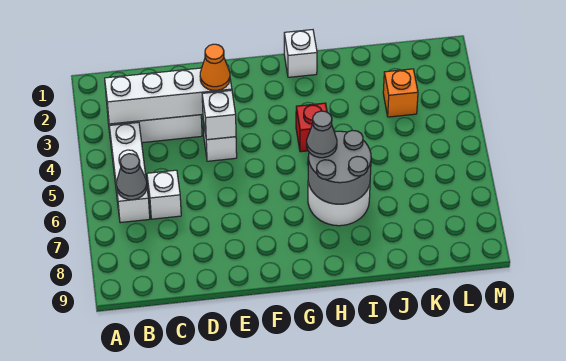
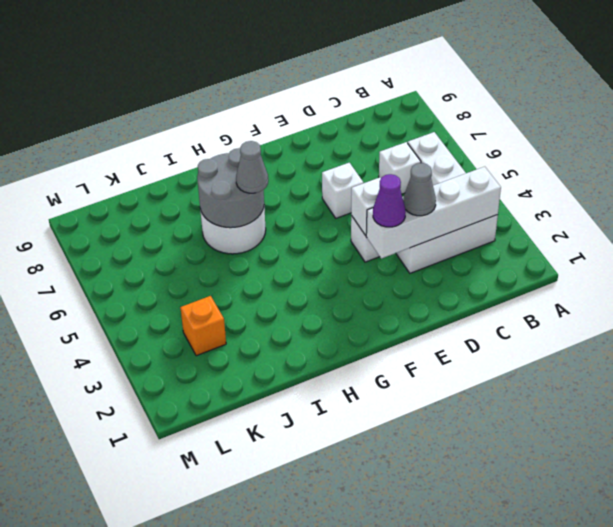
grey cone B6 level 2 -> grey cone D3 level 3
orange cone E3 level 3 -> purple cone E3 level 3
white brick H1 level 1 -> white brick E6 level 1
red brick H4 level 1 -> none

